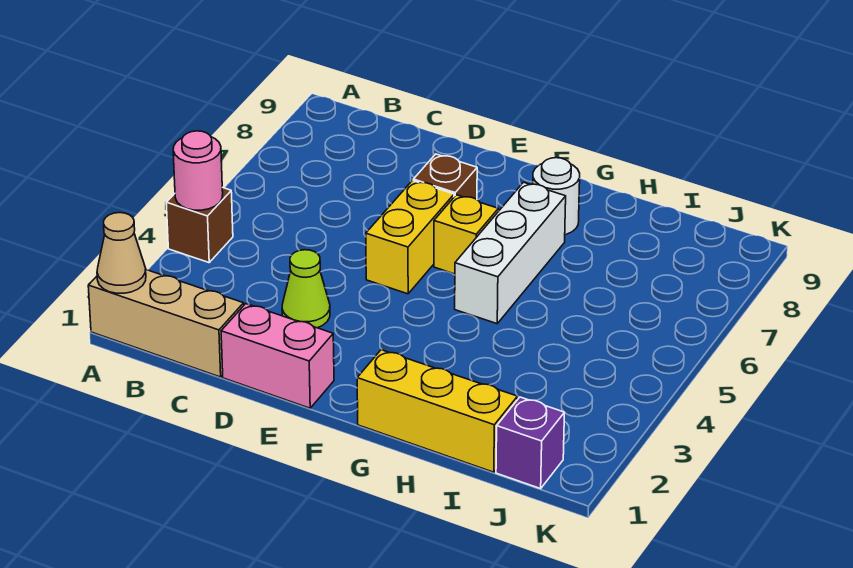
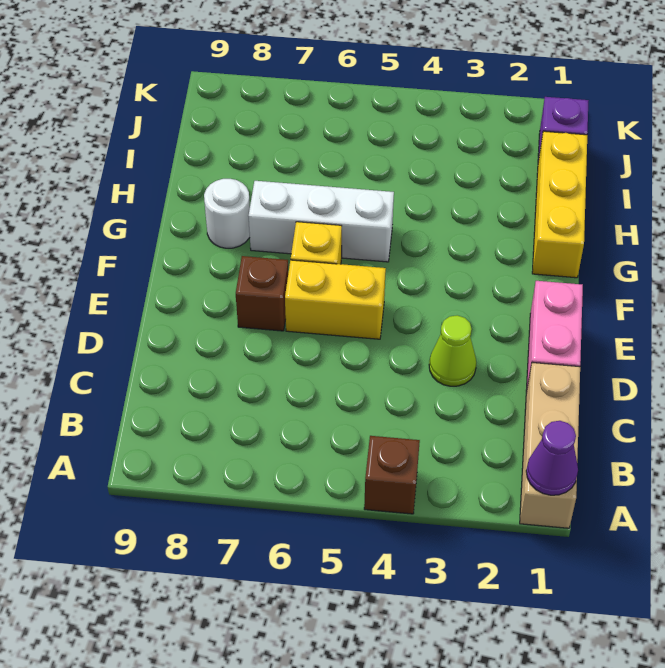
tan cone A1 level 2 -> purple cone A1 level 2
pink round brick A4 level 2 -> none

